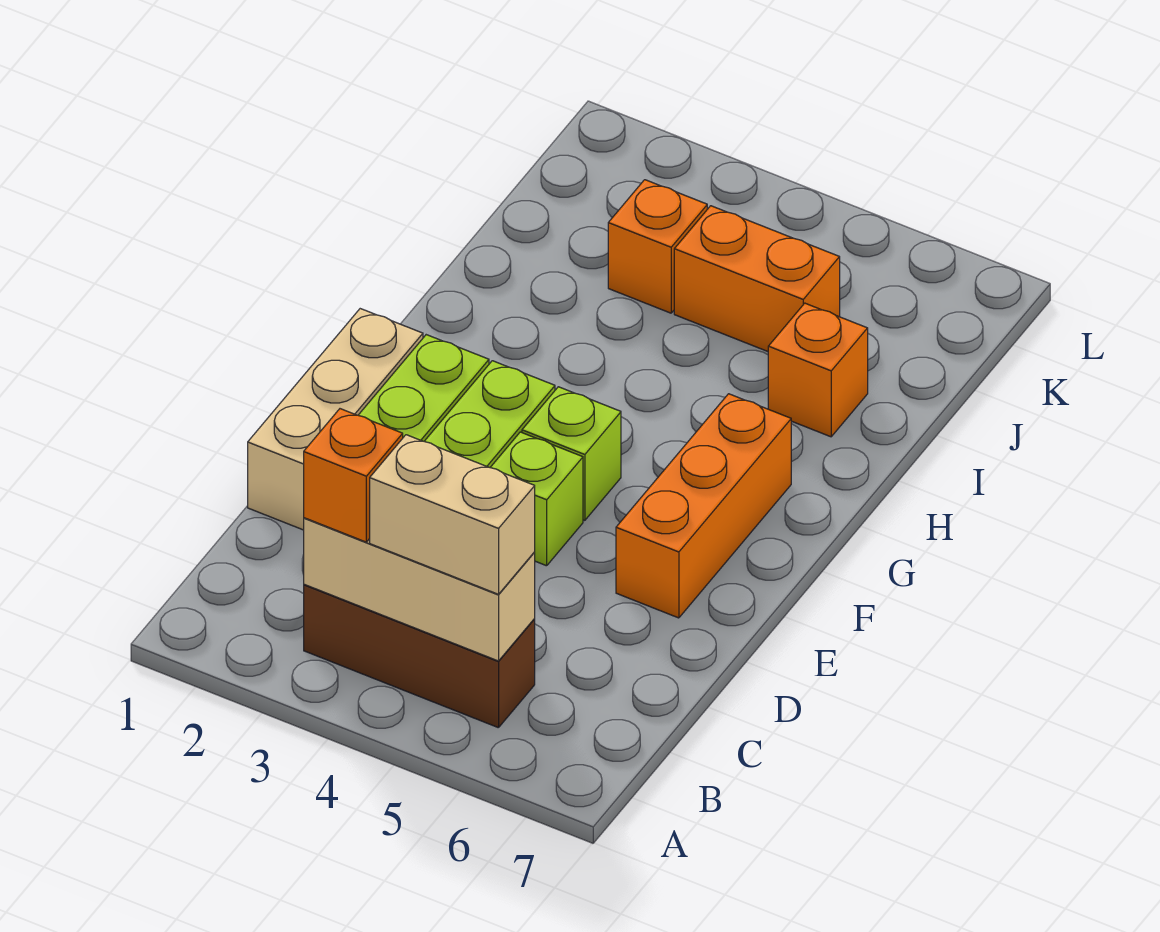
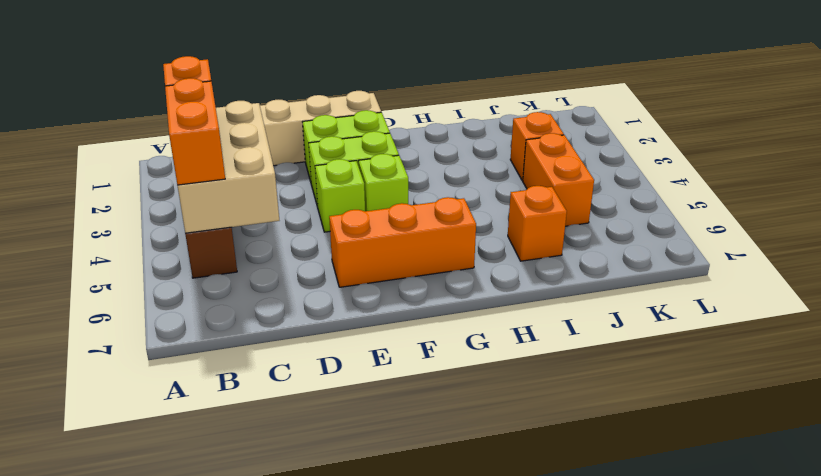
tan brick B3:B5 level 2 -> tan brick B3:C5 level 2
tan brick B4:B5 level 3 -> orange brick B4:B5 level 3

